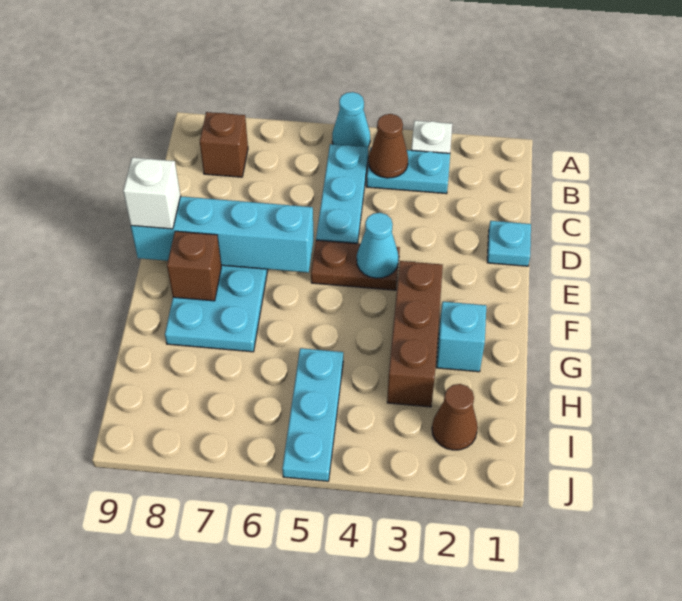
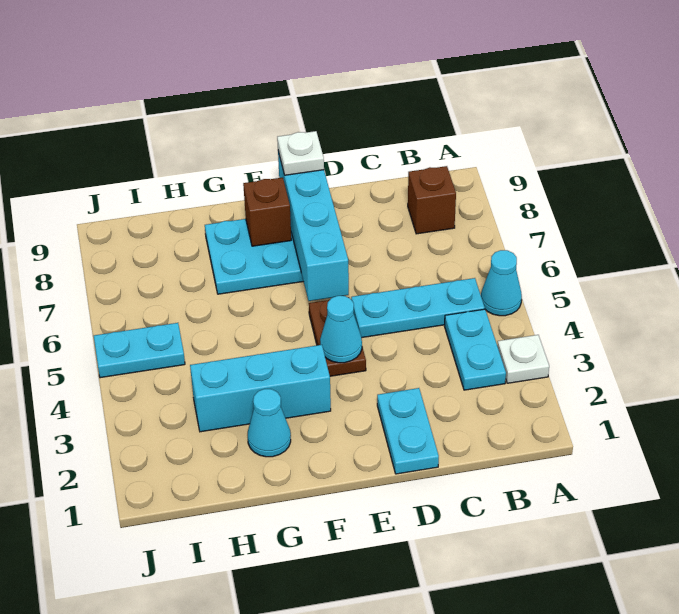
brown cone B4 level 2 -> none
cyan plate D1 level 1 -> cyan plate D1:D2 level 1
white brick E9 level 3 -> white plate E9 level 3
brown brick F3:H3 level 1 -> cyan brick F3:H3 level 1
cyan brick G2 level 1 -> cyan cone G2 level 1
cyan plate H5:J5 level 1 -> cyan plate I5:J5 level 1
brown cone I2 level 1 -> none

